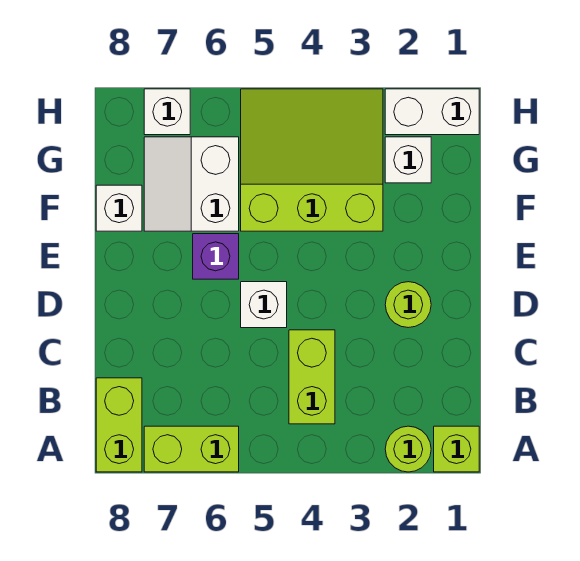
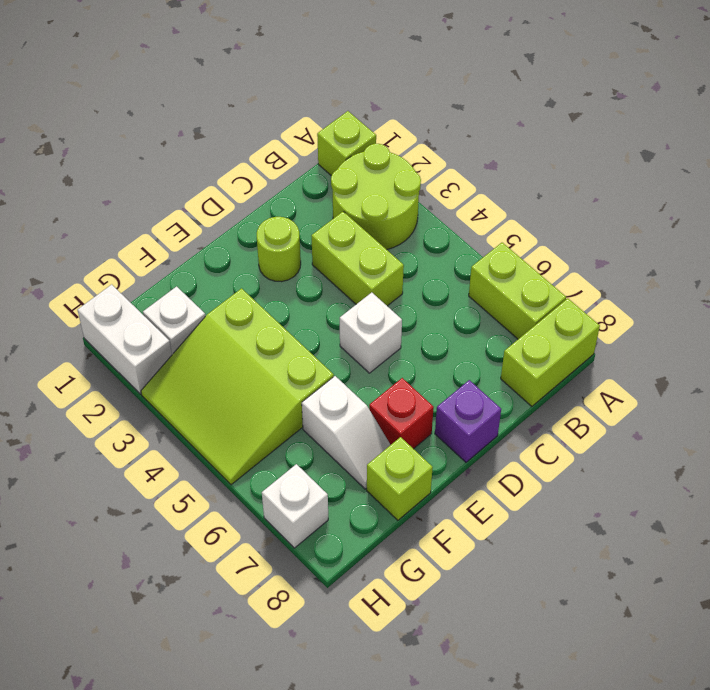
lime round brick A2 level 1 -> lime round brick A2:B3 level 1
lime brick B4:C4 level 1 -> lime brick C3:C4 level 1
purple brick E6 level 1 -> purple brick D8 level 1
none -> red brick E7 level 1
white slope F6:G7 level 1 top 6 -> white slope F6:F7 level 1 top 6
white brick F8 level 1 -> lime brick F8 level 1

